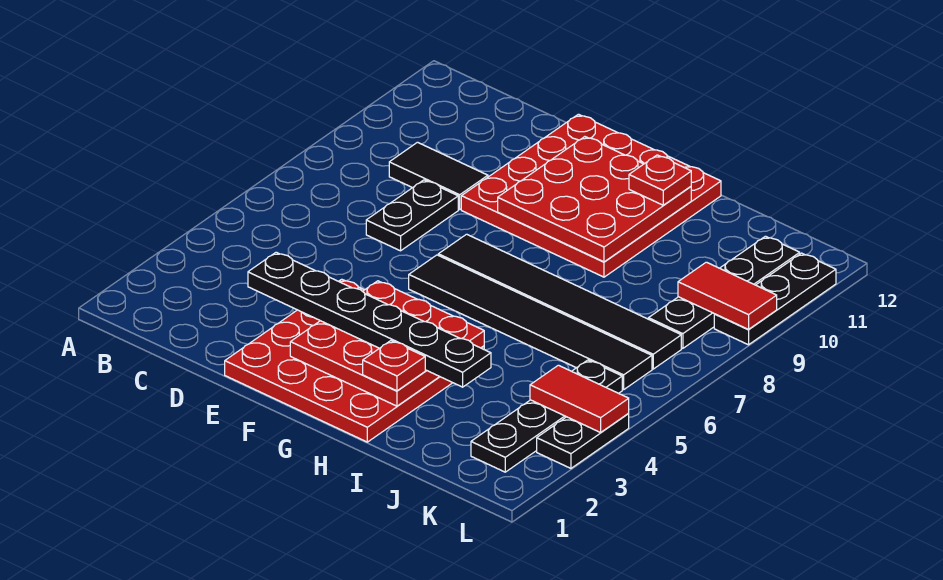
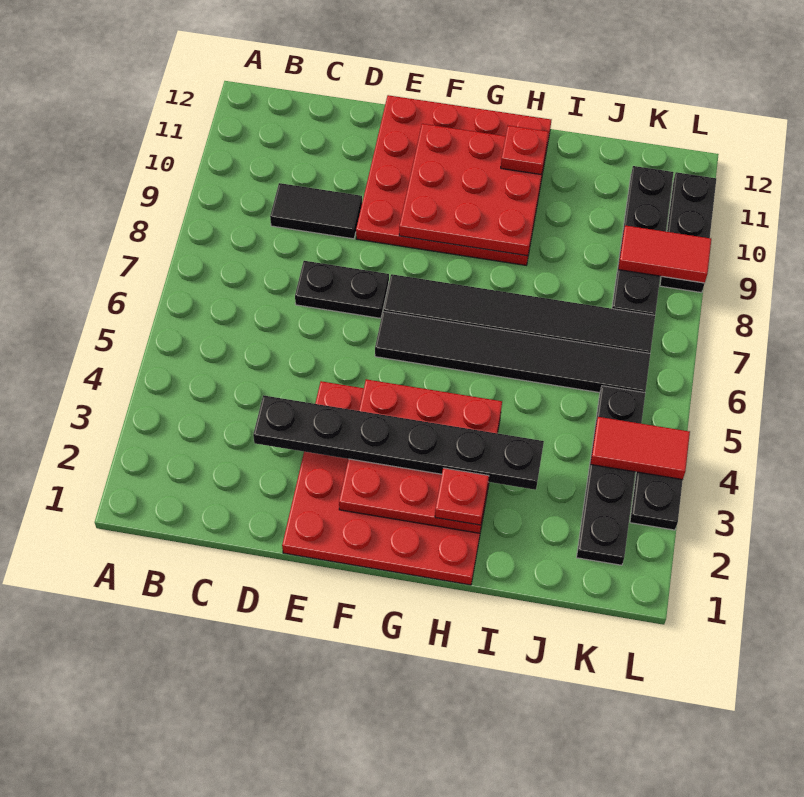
black plate D7:D8 level 1 -> black plate D7:E7 level 1

